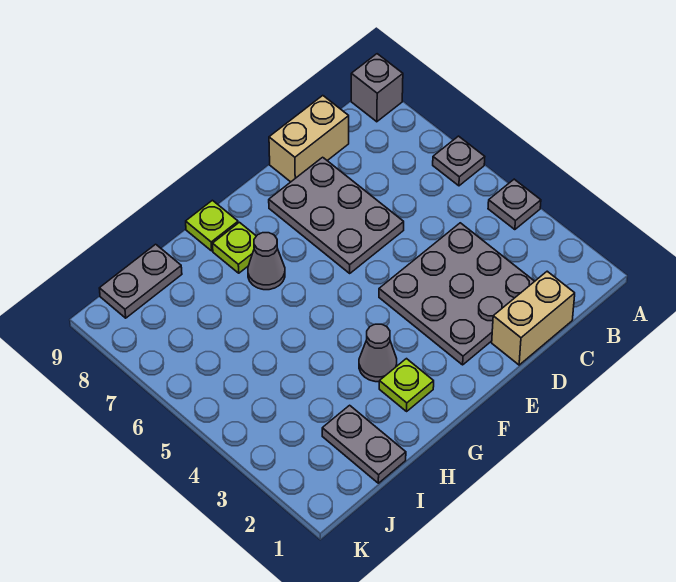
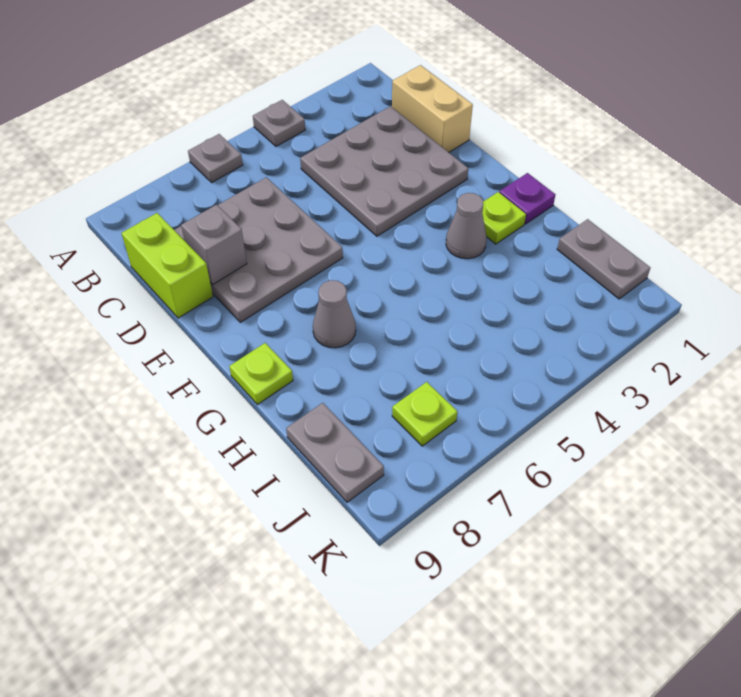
grey brick A9 level 1 -> grey brick D8 level 2
tan brick C9:D9 level 1 -> lime brick C9:D9 level 1
grey plate D6:E8 level 1 -> grey plate C6:E8 level 1
none -> purple plate G1 level 1
lime plate G8 level 1 -> lime plate J7 level 1
grey plate I1:I2 level 1 -> grey plate I1:J1 level 1

